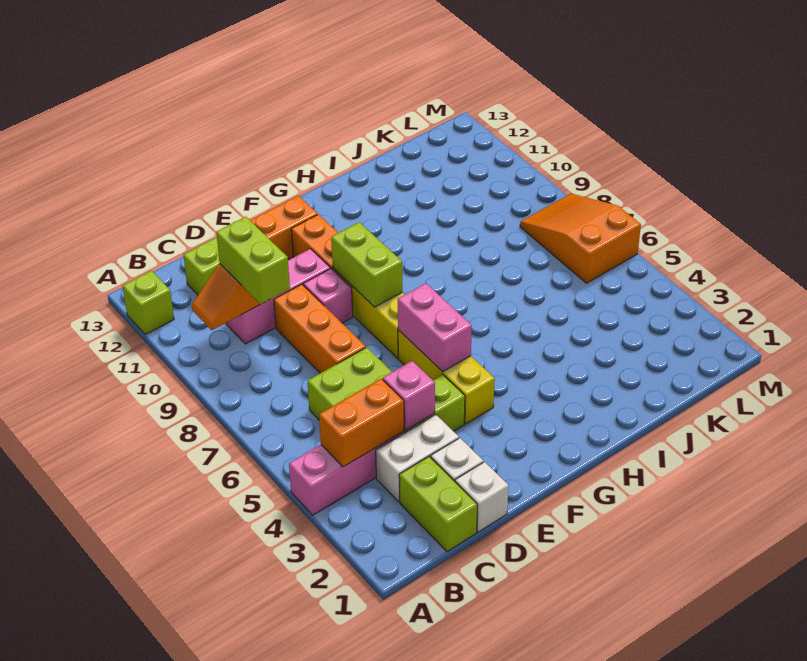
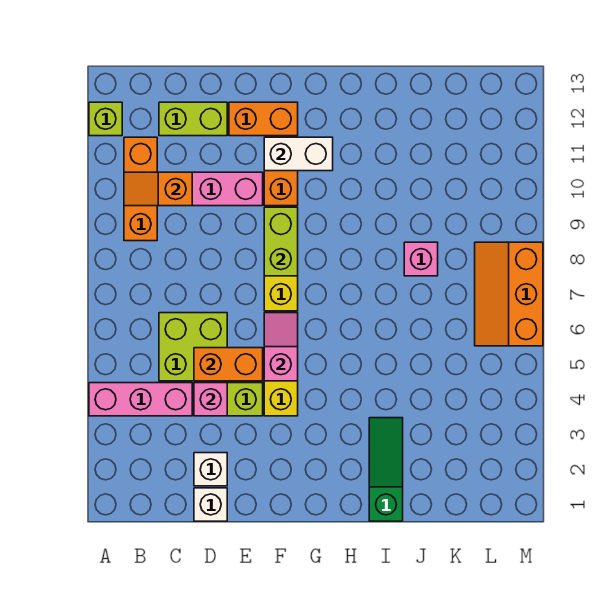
orange brick B4:C4 level 2 -> orange brick D5:E5 level 2
lime brick C1:C2 level 1 -> none
white brick C3:D3 level 1 -> white brick F11:G11 level 2
lime brick C9:C10 level 3 -> none
orange brick D7:D9 level 1 -> orange brick B9:B11 level 1
pink brick E9 level 1 -> pink brick J8 level 1
pink brick F5:F6 level 2 -> pink slope F5:F6 level 2 top 5
none -> green slope I1:I3 level 1 top 1
orange slope L6:M8 level 1 top 6 -> orange slope L6:M8 level 1 top M

